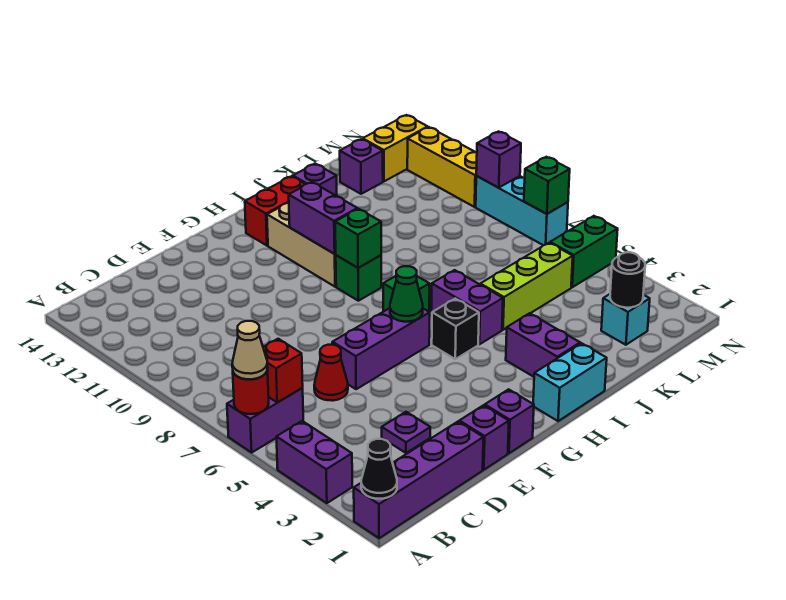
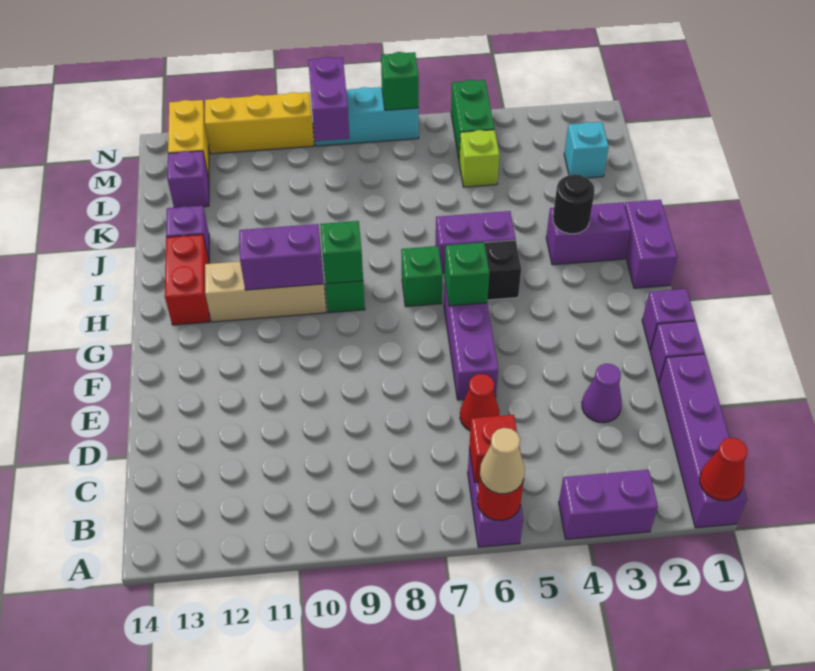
black cone A1 level 2 -> red cone A1 level 2
purple plate D3 level 1 -> purple cone D3 level 1
green cone G6 level 2 -> green brick G6 level 2
cyan brick H1:I1 level 1 -> purple brick H1:I1 level 1
lime brick J5:L5 level 1 -> lime brick L5 level 1
black round brick L2 level 2 -> black round brick I3 level 2
purple brick N9 level 2 -> purple brick M9:N9 level 2

